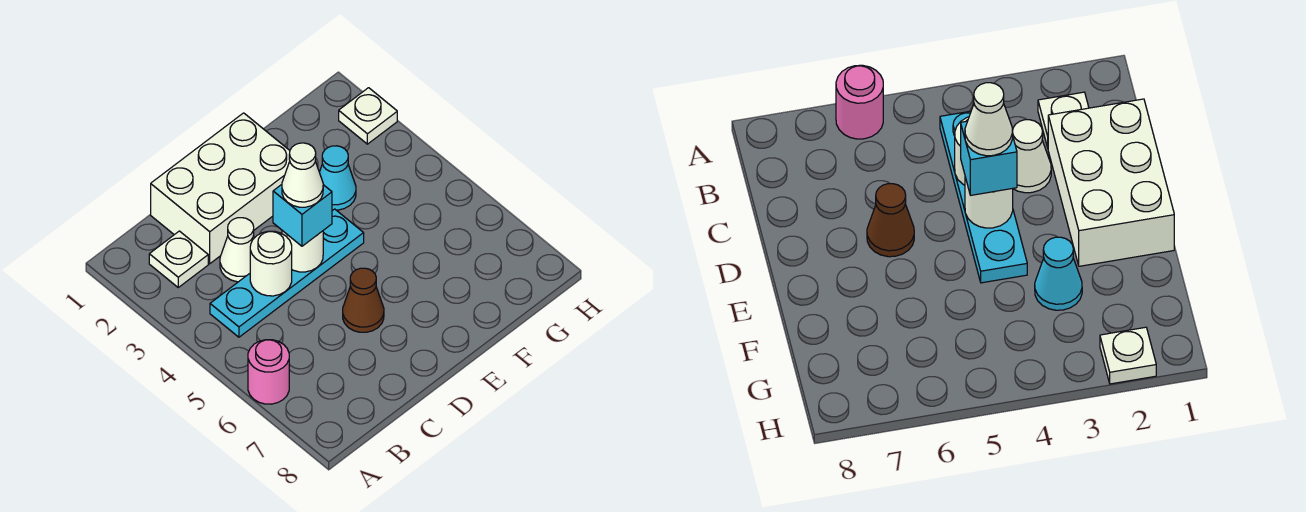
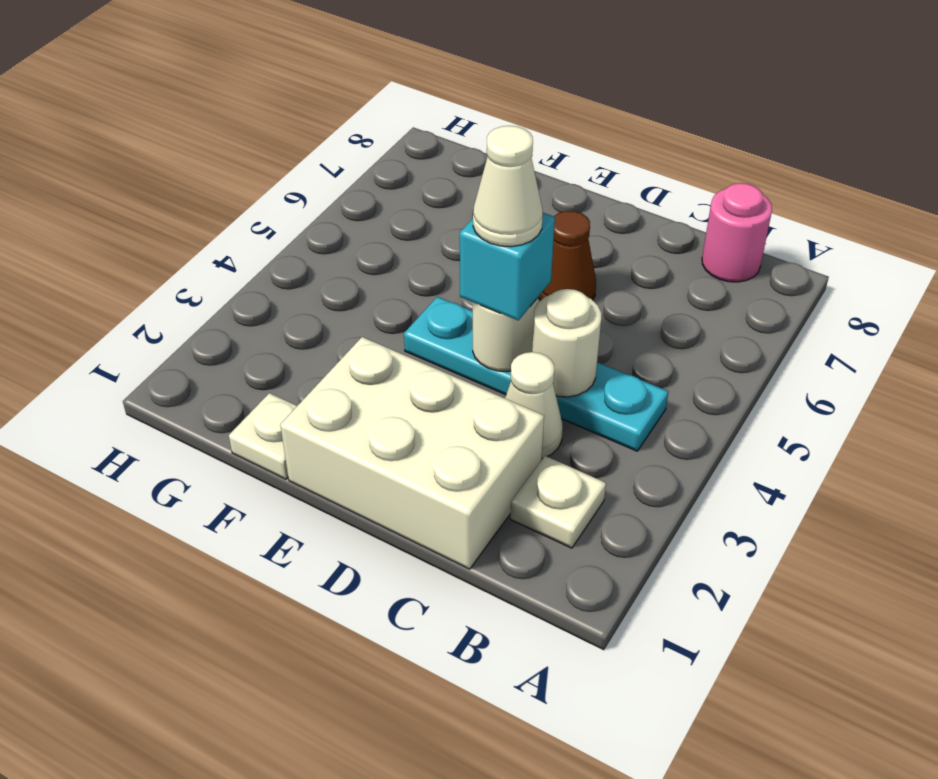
pink round brick A6 level 1 -> pink round brick B8 level 1
cyan cone F3 level 1 -> none
white plate H2 level 1 -> white plate F1 level 1

